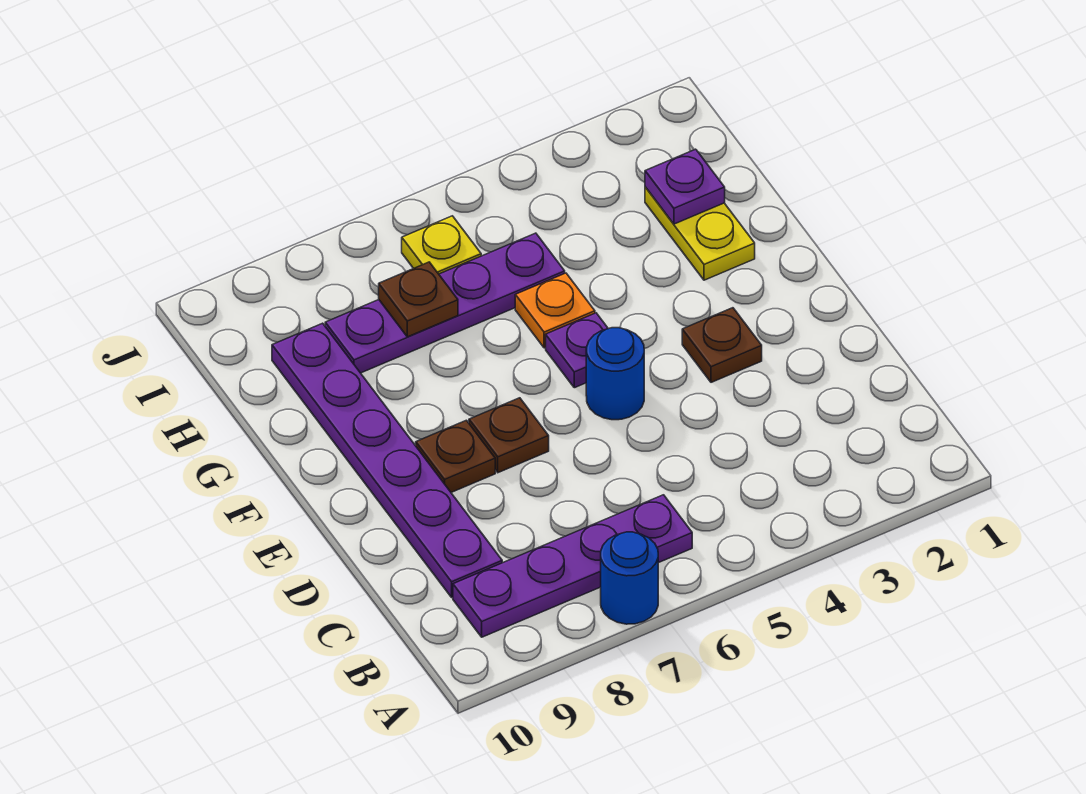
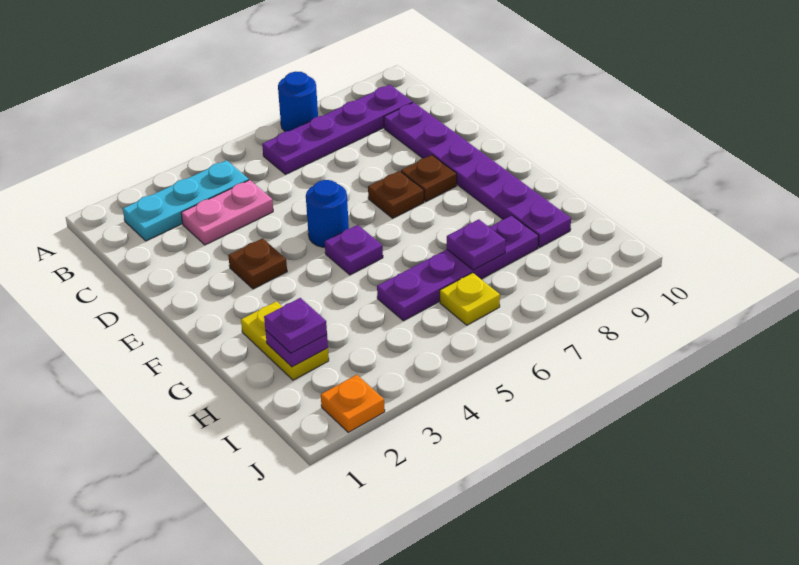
none -> cyan plate B2:B4 level 1
none -> pink plate C3:C4 level 1
orange plate G5 level 1 -> orange plate J2 level 1
none -> purple plate H2 level 3
brown plate H7 level 2 -> purple plate H7 level 2

